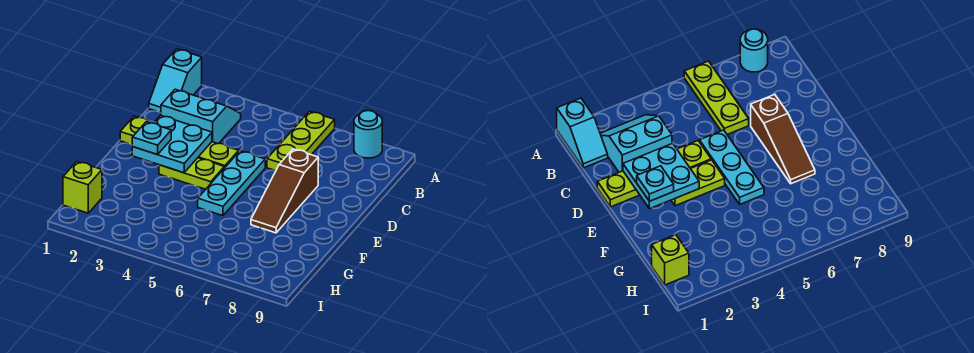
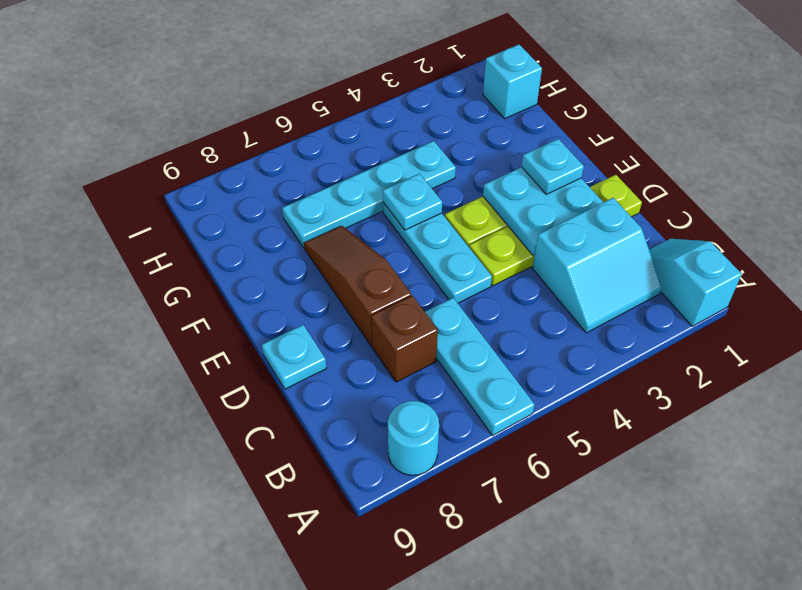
lime plate A6:C6 level 1 -> cyan plate A6:C6 level 1
none -> brown brick C7 level 1
none -> cyan plate D9 level 1
none -> cyan plate F5 level 2
none -> cyan plate G4:G7 level 1
lime brick H1 level 1 -> cyan brick H1 level 1

